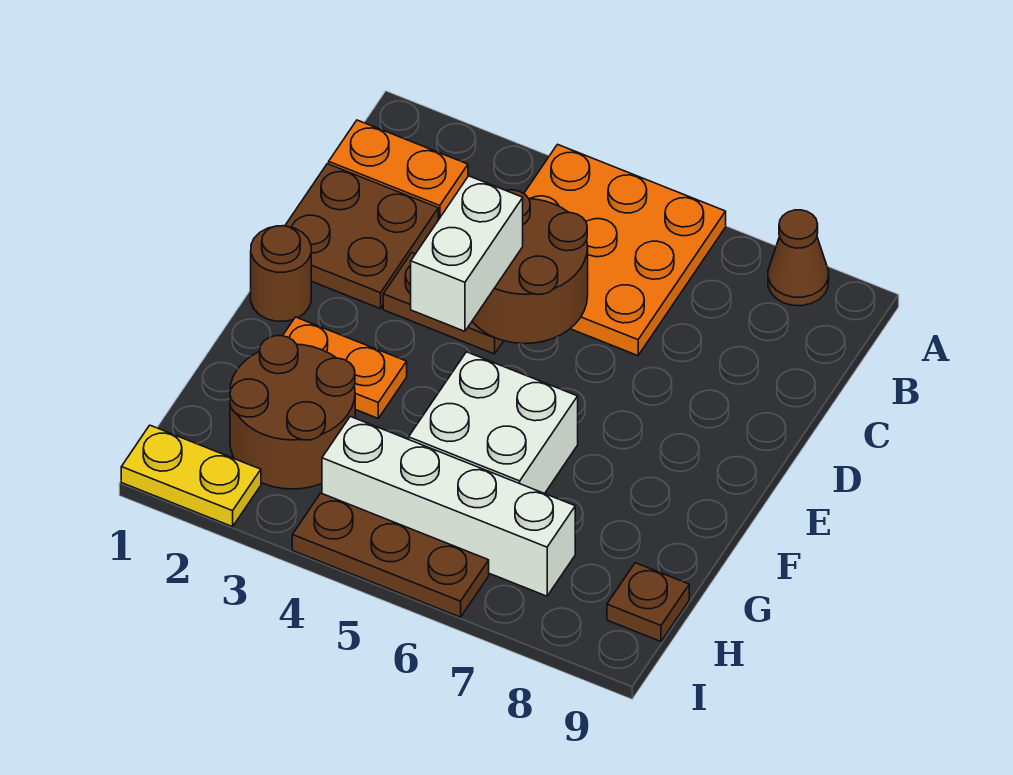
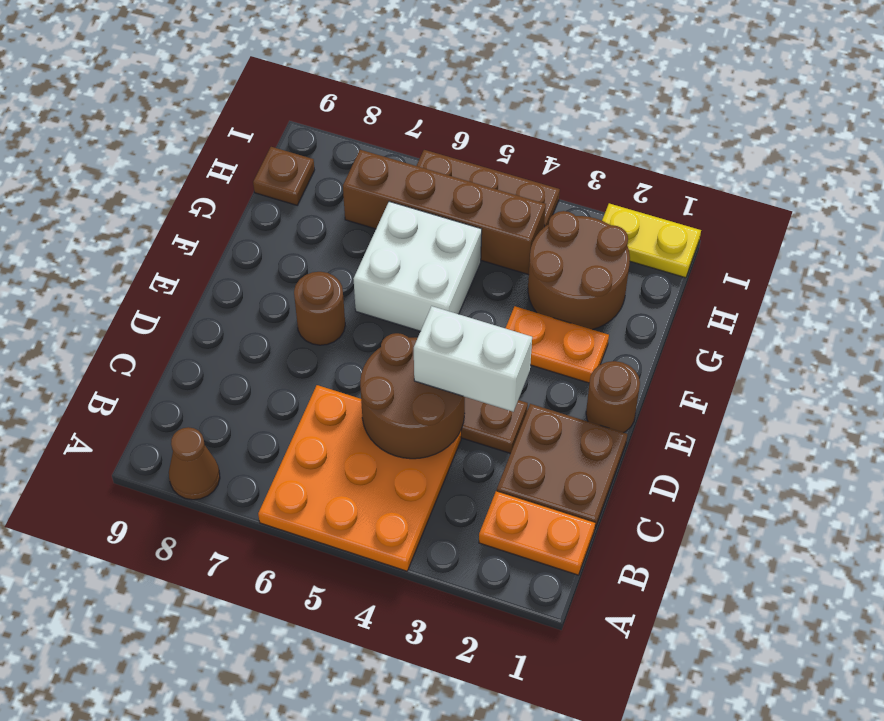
white brick D4:E4 level 3 -> white brick D3:D4 level 3
none -> brown round brick E7 level 1
white brick H4:H7 level 1 -> brown brick H4:H7 level 1

